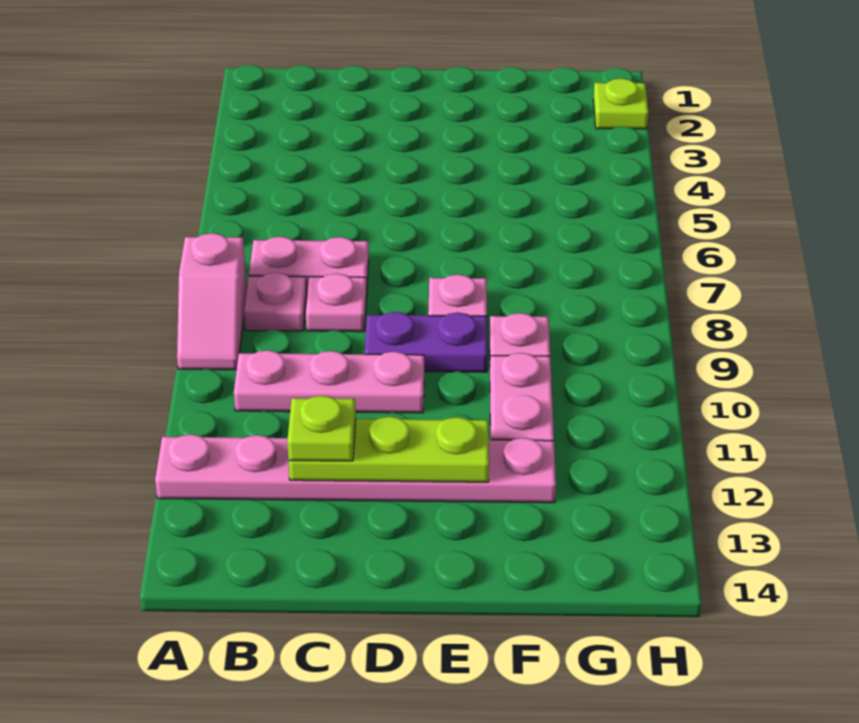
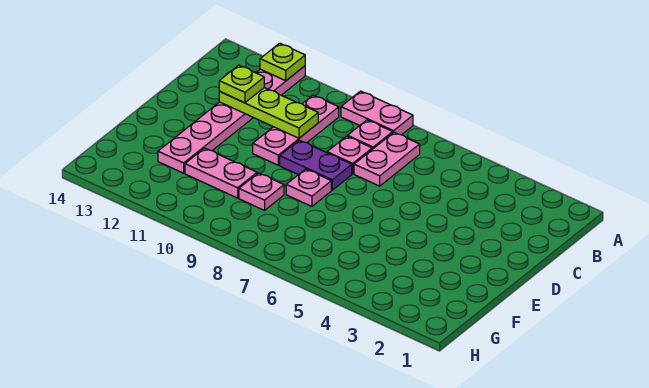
pink slope A8:A9 level 1 top 8 -> pink plate A8:A9 level 1
lime plate C12:E12 level 2 -> lime plate C10:C12 level 2
purple plate D9:E9 level 1 -> purple plate D8:D9 level 1
lime plate H2 level 1 -> lime plate A12 level 2

